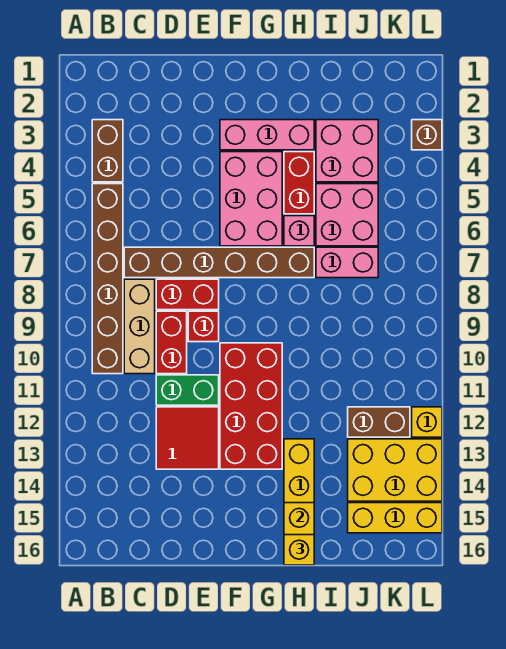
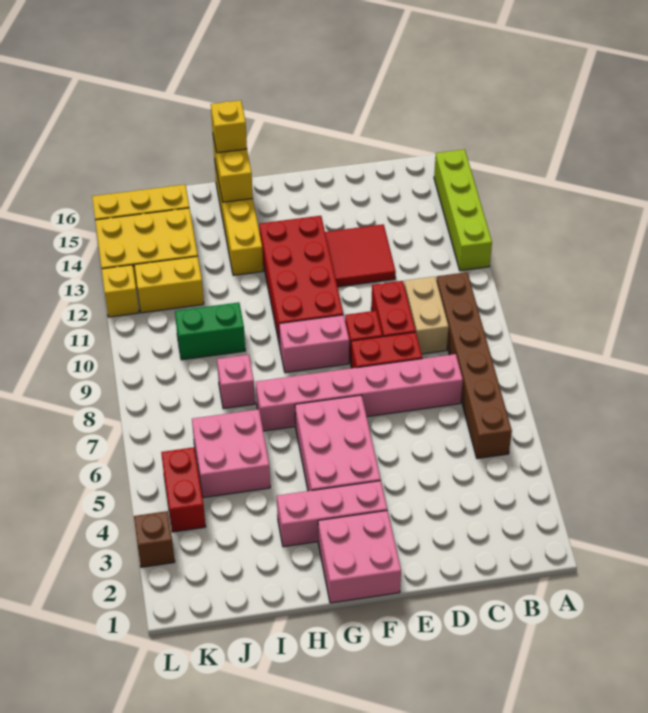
none -> lime brick A12:A15 level 1
brown brick B3:B4 level 1 -> none
brown brick C7:H7 level 1 -> pink brick C7:H7 level 1
tan brick C8:C10 level 1 -> tan brick C9:C10 level 1
green brick D11:E11 level 1 -> green brick I10:J10 level 1
red brick H4:H5 level 1 -> red brick K4:K5 level 1
pink brick H6 level 1 -> pink brick I8 level 1
pink brick I3:J4 level 1 -> pink brick F1:G2 level 1
pink brick I7:J7 level 1 -> pink brick F9:G9 level 1
brown brick J12:K12 level 1 -> yellow brick J12:K12 level 1

